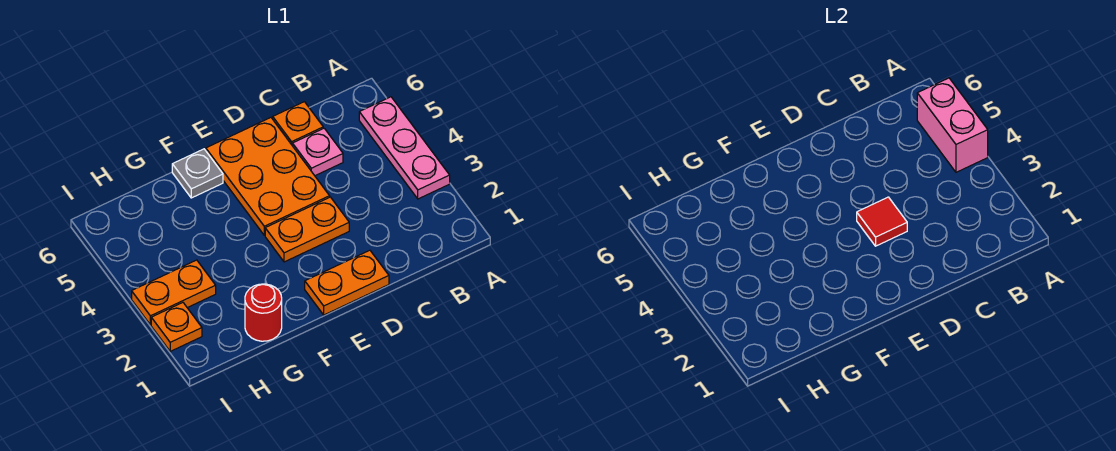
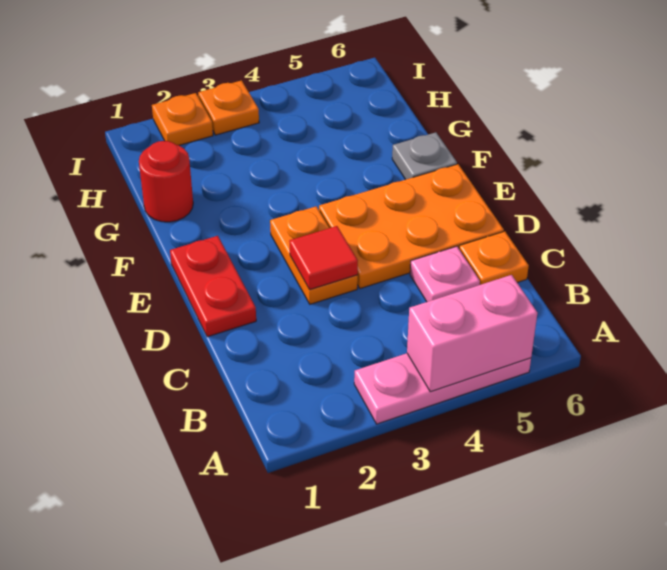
orange plate D1:E1 level 1 -> red plate D1:E1 level 1
orange plate H3:I3 level 1 -> orange plate I3 level 1

